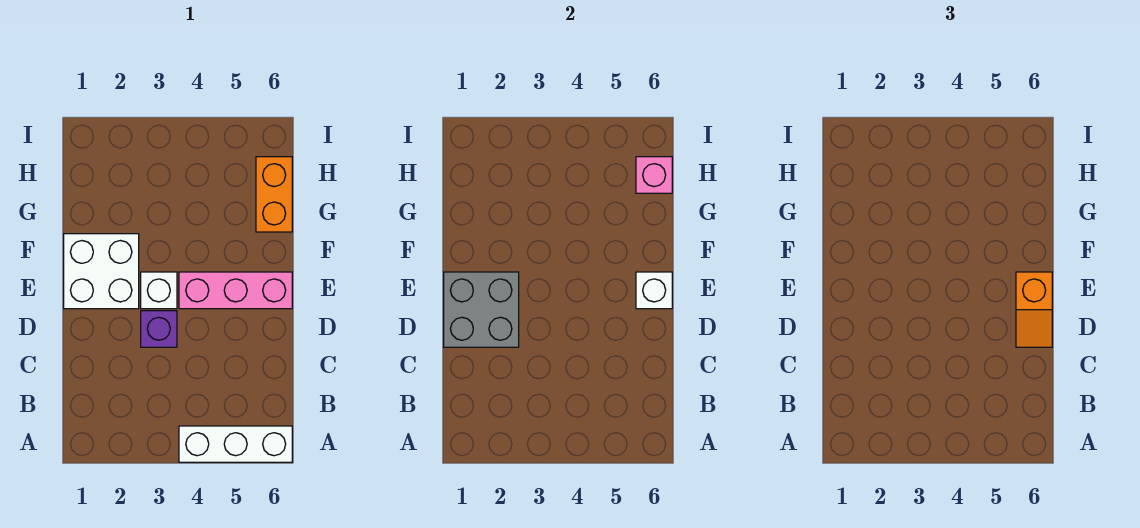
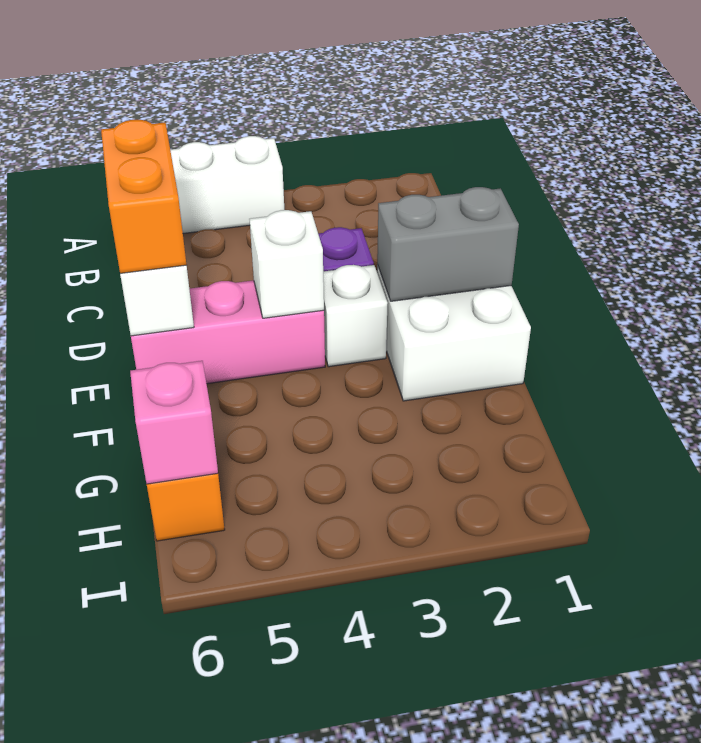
grey brick D1:E2 level 2 -> grey brick E1:E2 level 2
orange slope D6:E6 level 3 top E -> orange brick D6:E6 level 3
none -> white brick E4 level 2

